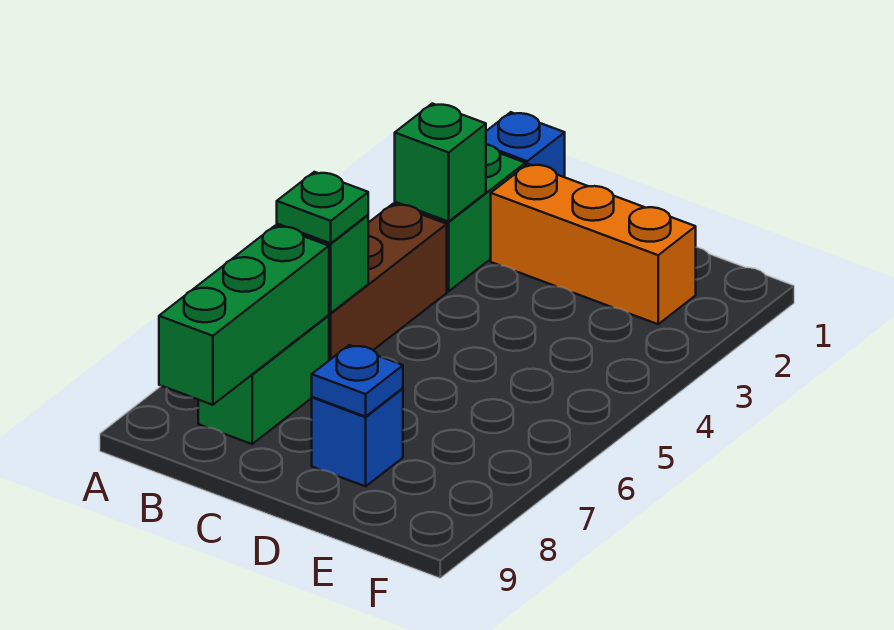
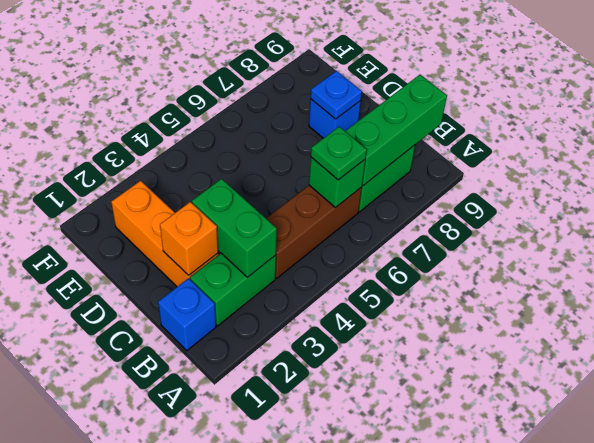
green brick B3 level 2 -> green brick B3:C3 level 2
none -> orange brick C2 level 2

